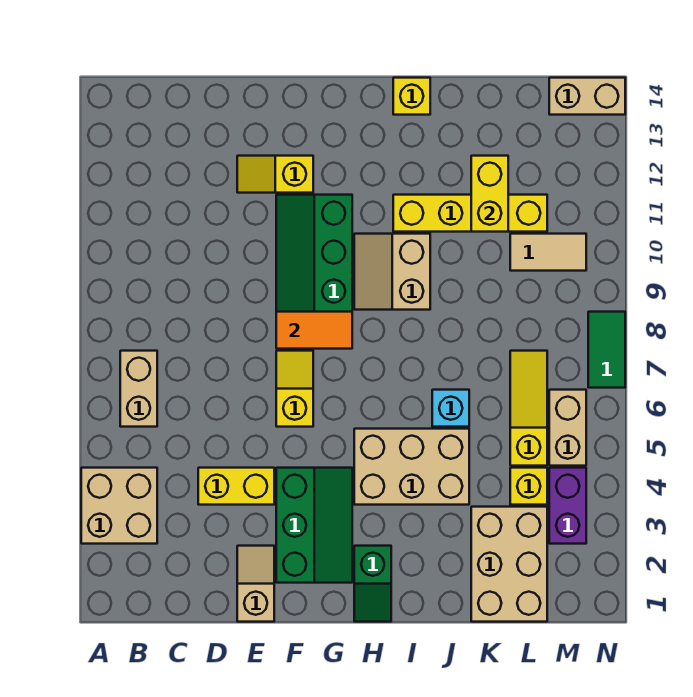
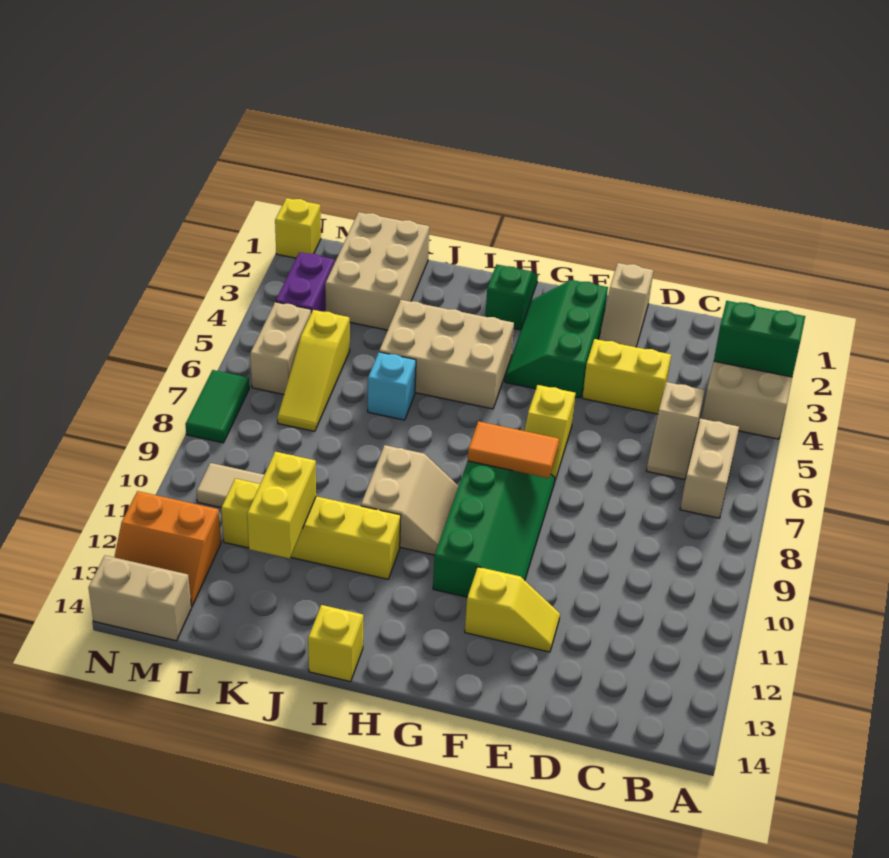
none -> green brick A3:B3 level 2
none -> tan slope C5:C6 level 1 top 5
yellow brick L4 level 1 -> yellow brick N1 level 1
none -> orange slope M12:N13 level 1 top 12

